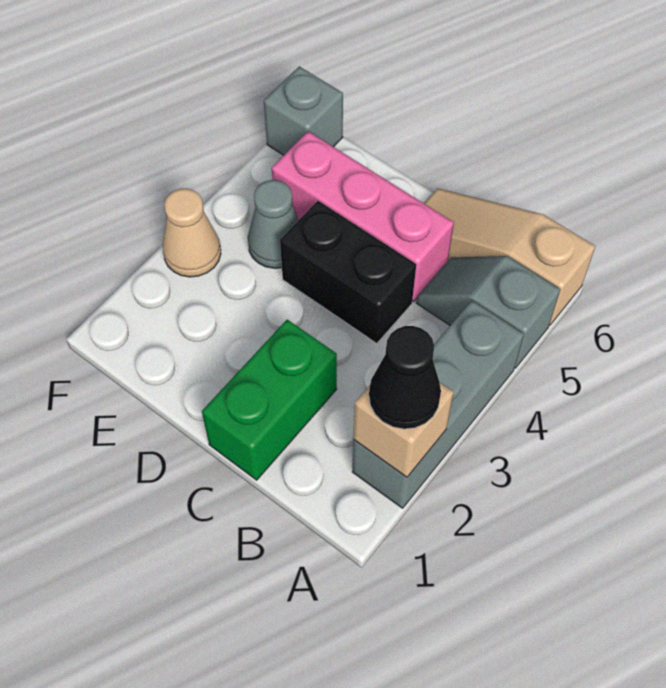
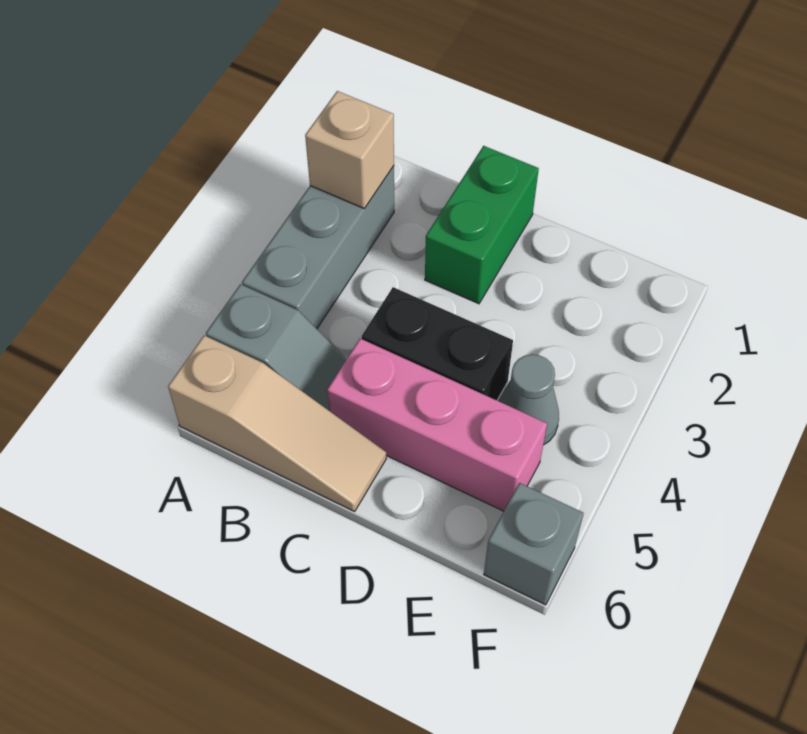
black cone A2 level 3 -> none
tan cone F3 level 1 -> none

